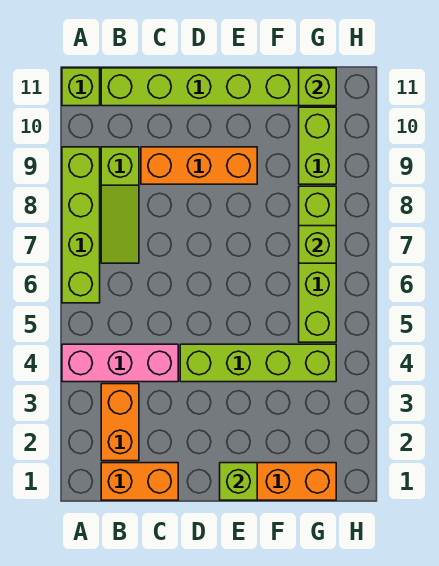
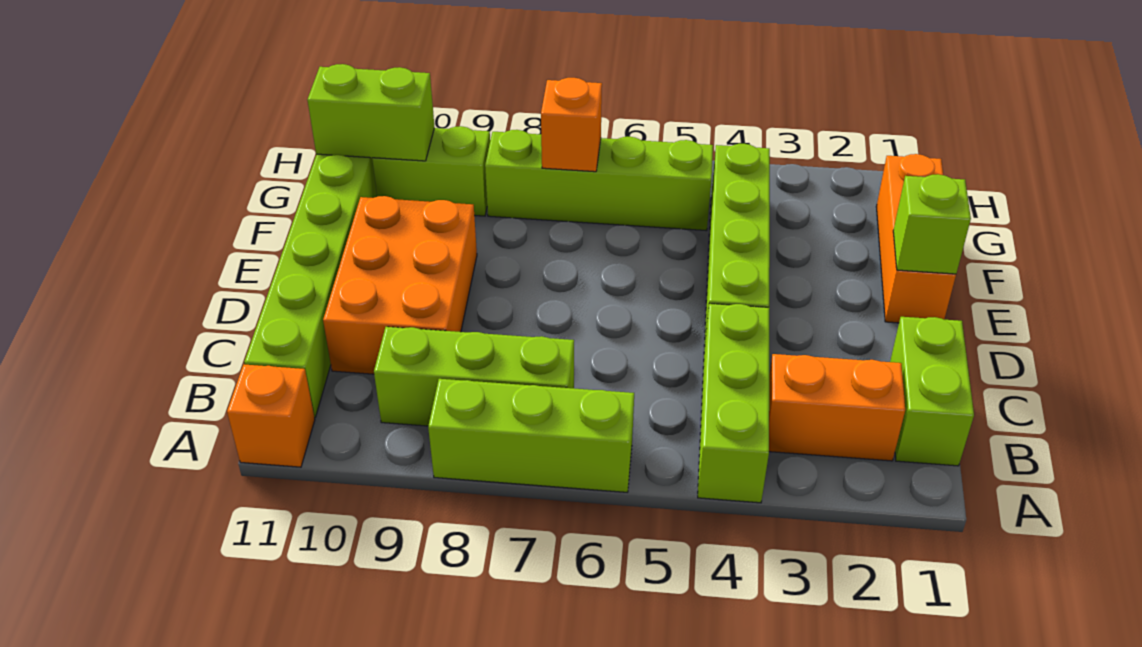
pink brick A4:C4 level 1 -> lime brick A4:C4 level 1
lime brick A6:A9 level 1 -> lime brick A6:A8 level 1
lime brick A11 level 1 -> orange brick A11 level 1
orange brick B1:C1 level 1 -> lime brick B1:C1 level 1
lime slope B7:B9 level 1 top 9 -> lime brick B7:B9 level 1
orange brick C9:E9 level 1 -> orange brick C9:E10 level 1
lime brick G7 level 2 -> orange brick G7 level 2
lime brick G11 level 2 -> lime brick G10:G11 level 2

